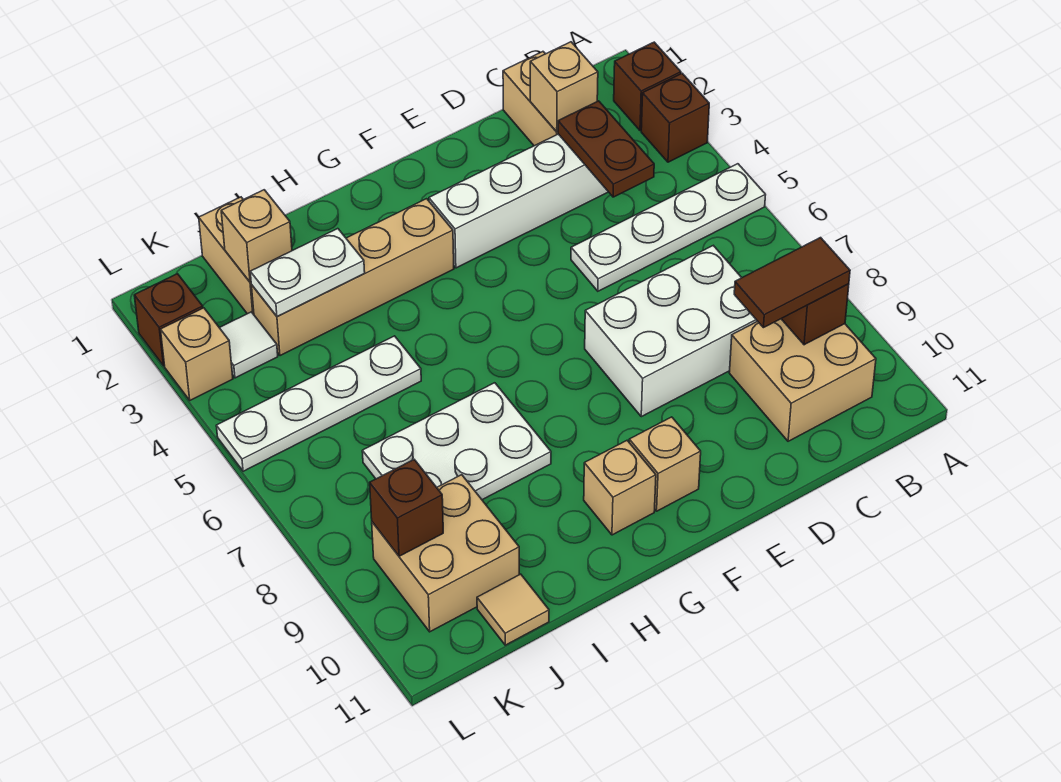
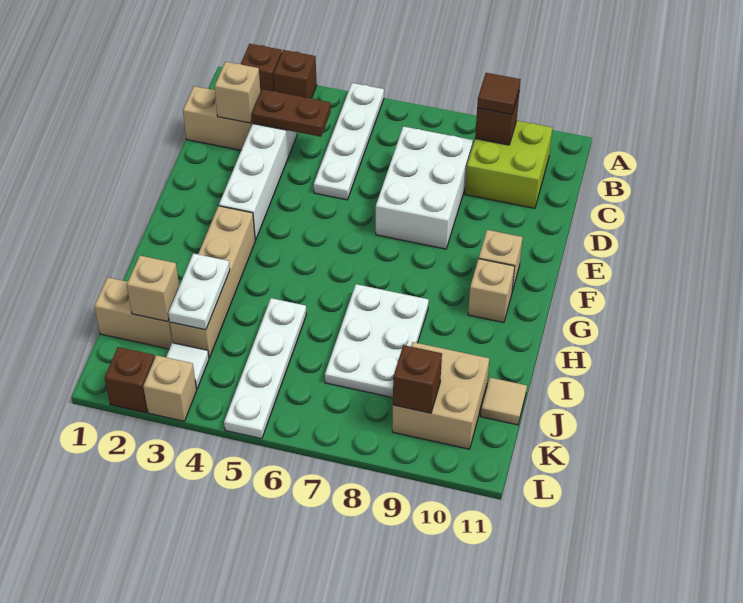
tan brick B9:C10 level 1 -> lime brick B9:C10 level 1
brown tile B9:C9 level 3 -> brown tile B9 level 3

